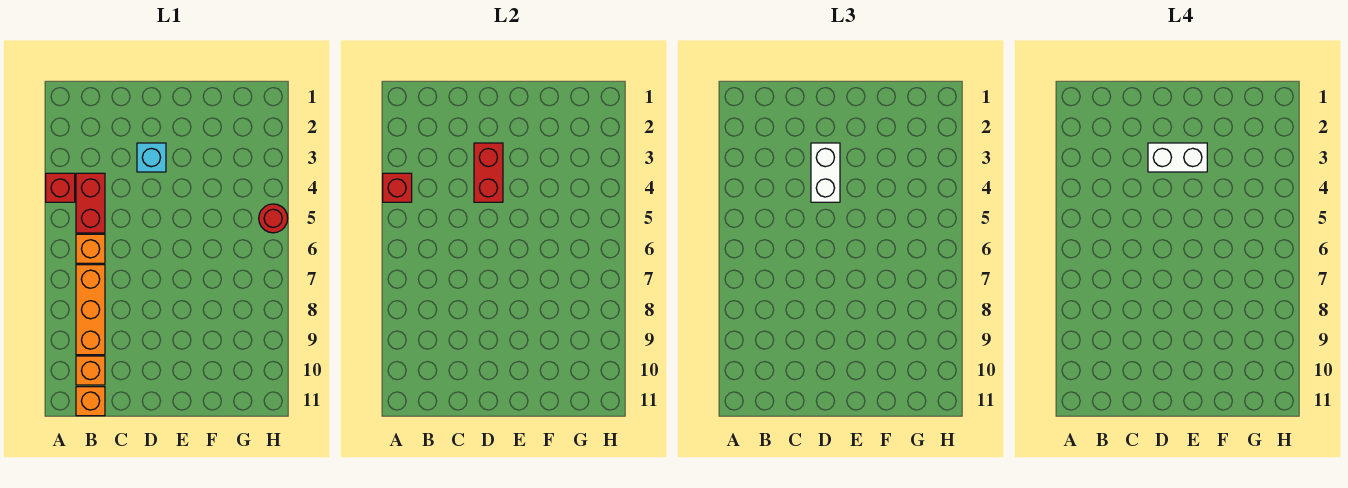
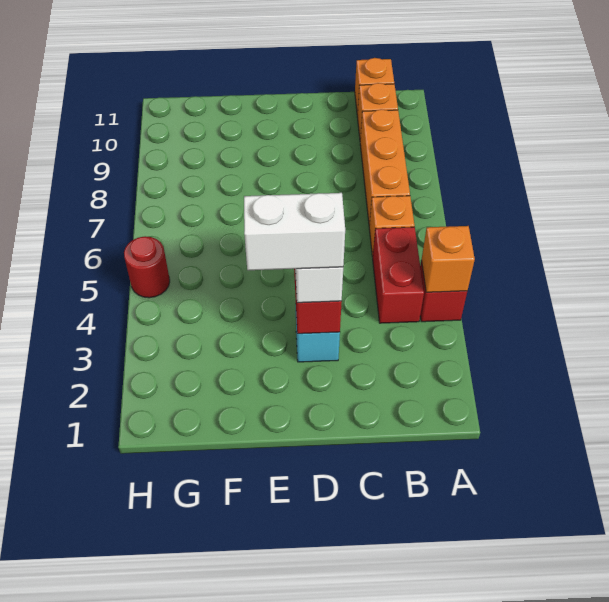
red brick A4 level 2 -> orange brick A4 level 2

